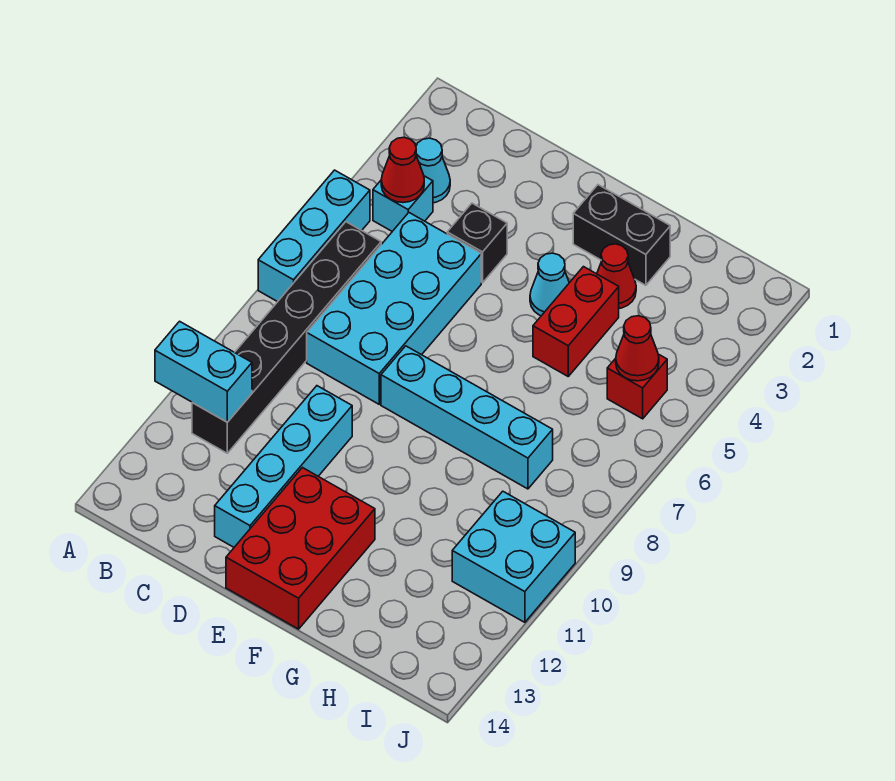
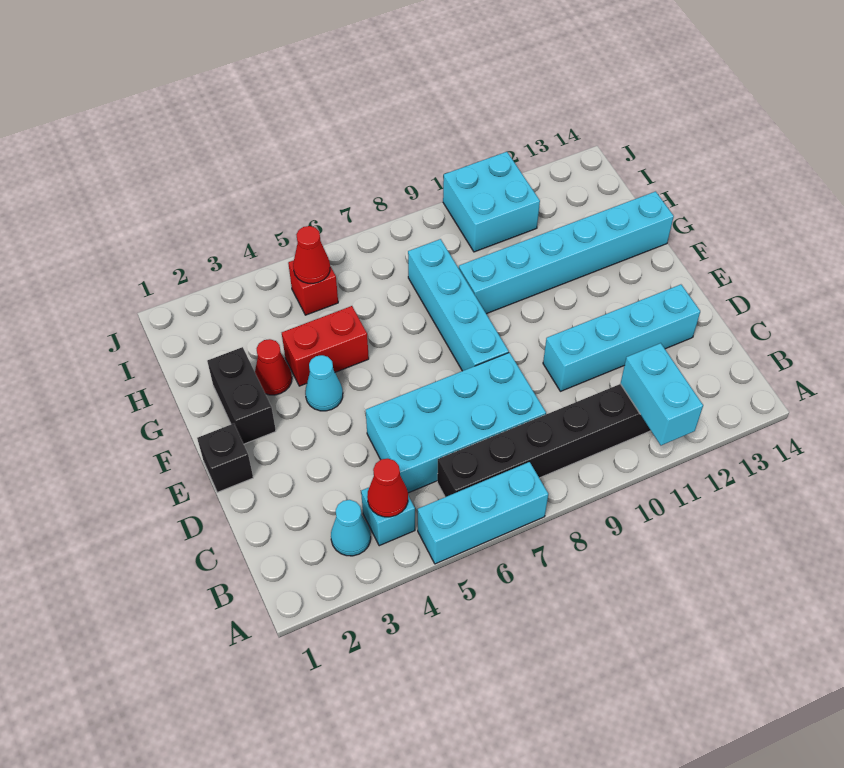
black brick D4 level 1 -> black brick E1 level 1
red brick E12:F14 level 1 -> none
none -> cyan brick G9:G14 level 1

